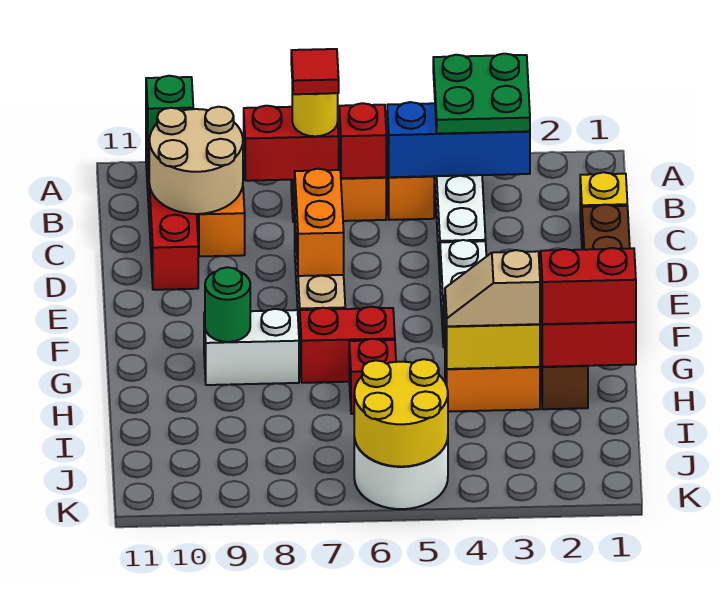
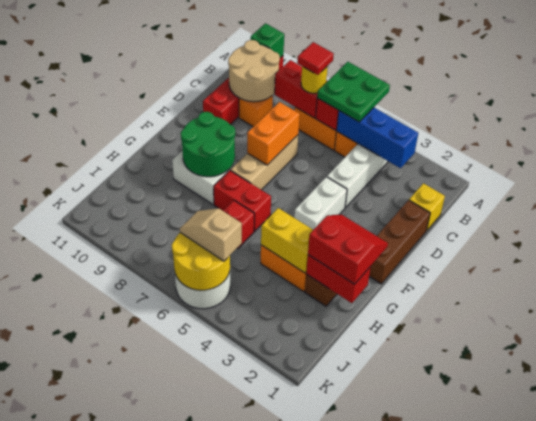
green plate A3:B4 level 3 -> green plate A5:B6 level 3
green round brick G9 level 2 -> green round brick F8:G9 level 2
tan slope H3:H4 level 3 top 3 -> tan slope J5:J6 level 3 top 5

